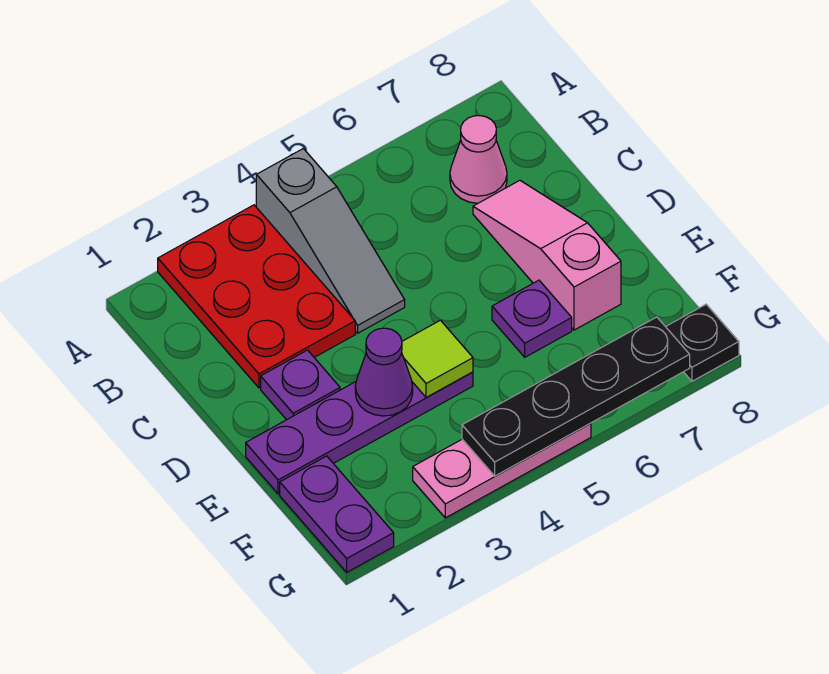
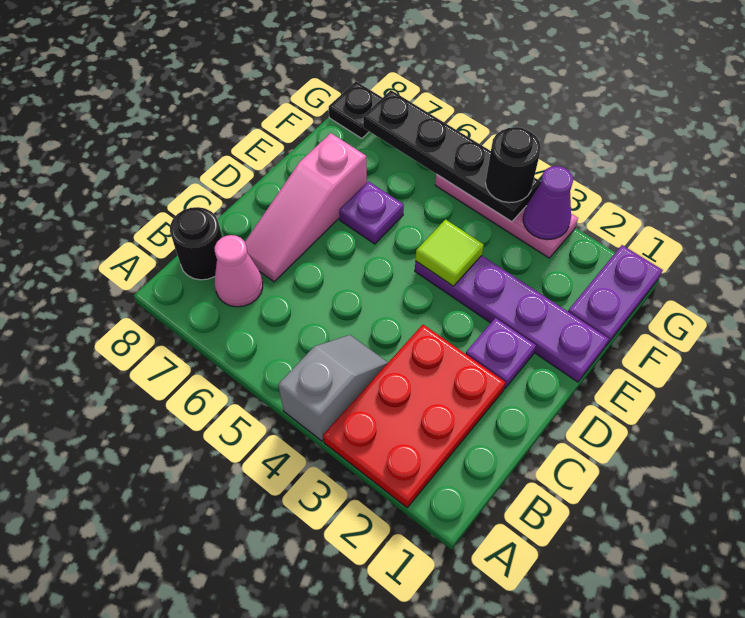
grey slope A4:C4 level 1 top A -> grey slope A4:B4 level 1 top A
none -> black round brick B8 level 1
purple cone E3 level 2 -> purple cone G3 level 2
none -> black round brick G4 level 3

